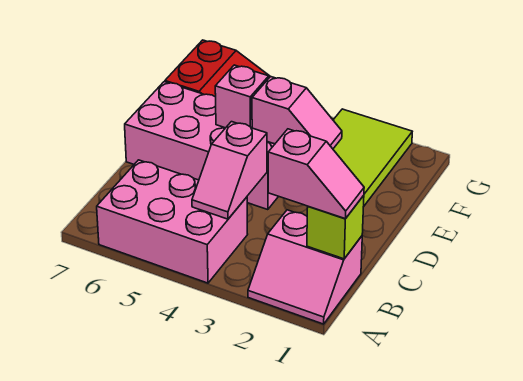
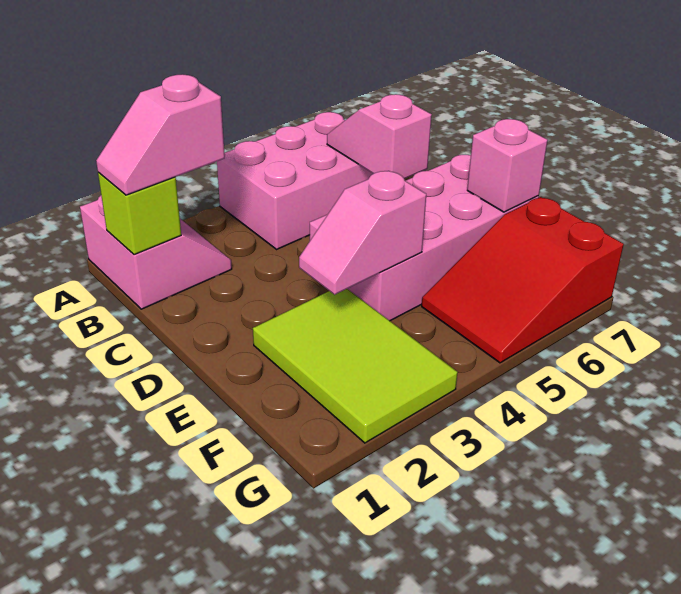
pink slope A1:B2 level 1 top B -> pink slope A1:B2 level 1 top 1
pink slope B4:C4 level 2 top C -> pink slope B6:C6 level 2 top C
pink brick E5 level 2 -> pink brick E7 level 2

